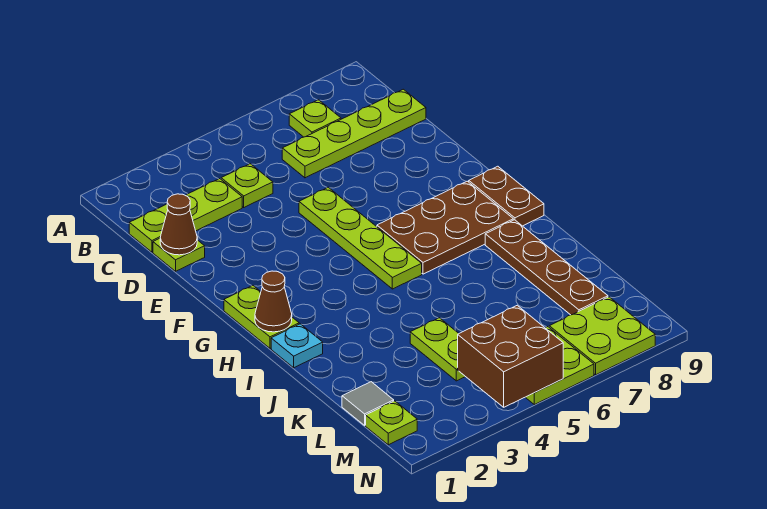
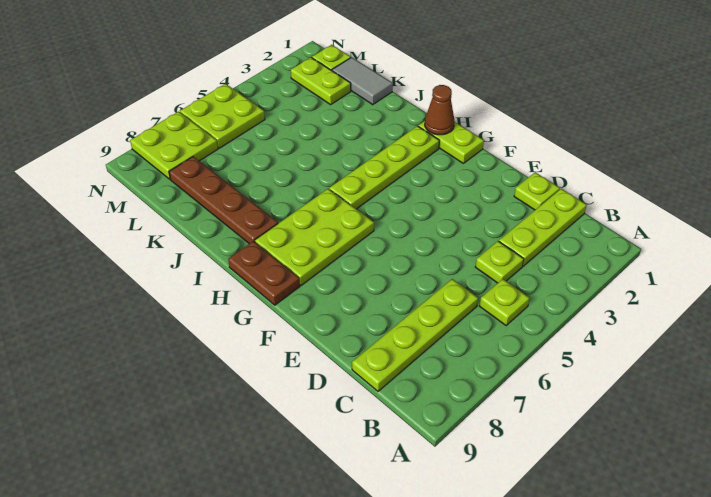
lime plate B7 level 1 -> lime plate B5 level 1
brown cone D1 level 2 -> none
lime plate E5:H5 level 1 -> lime plate H2:H5 level 1
brown plate G6:H8 level 1 -> lime plate G6:H8 level 1
cyan plate I1 level 1 -> none
lime plate K4:L4 level 1 -> lime plate L2:M2 level 1
grey tile L1 level 1 -> grey tile K1:L1 level 1
brown brick M4:N5 level 2 -> none

